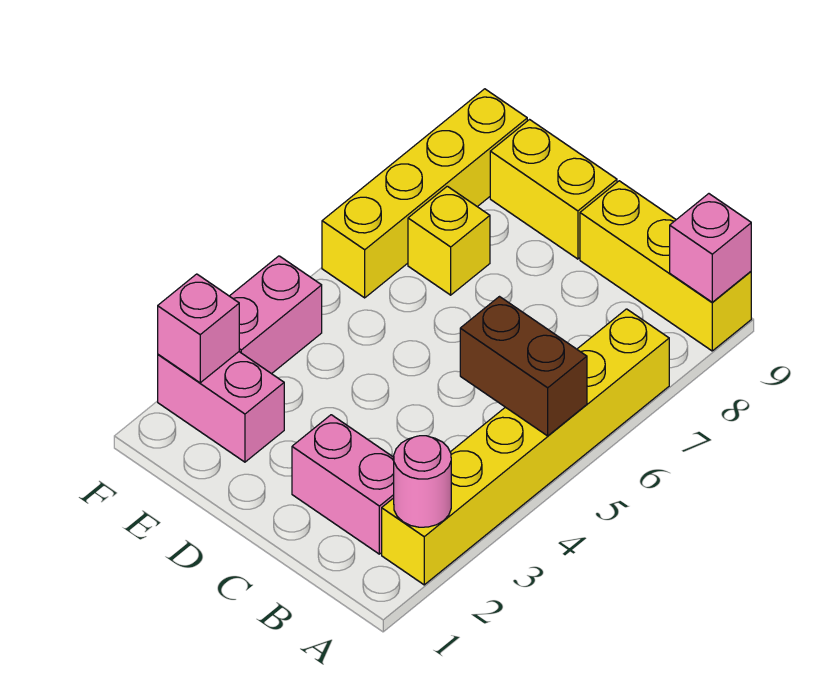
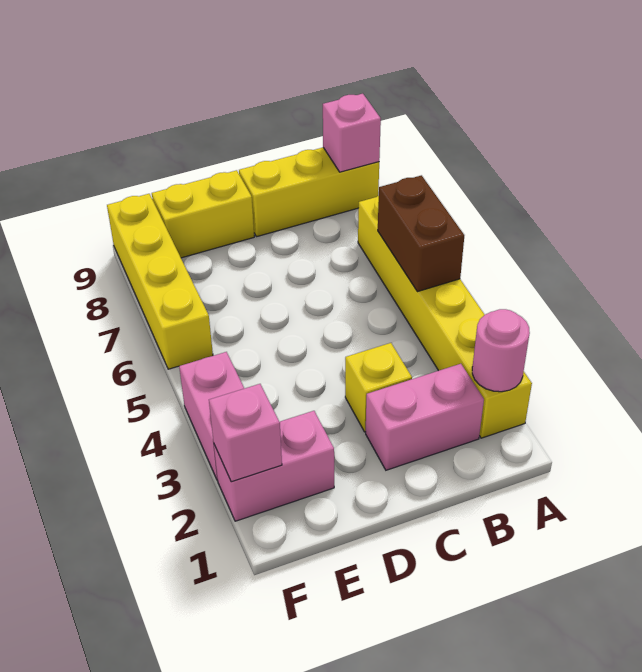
brown brick A5:B5 level 2 -> brown brick A5:A6 level 2
yellow brick E7 level 1 -> yellow brick C3 level 1

